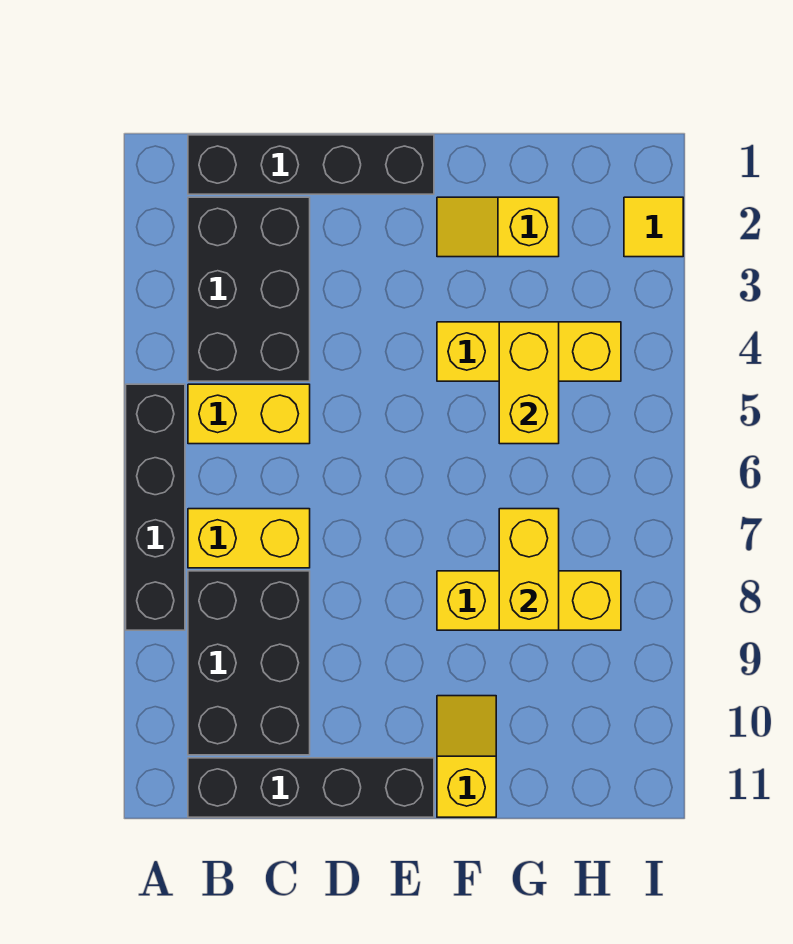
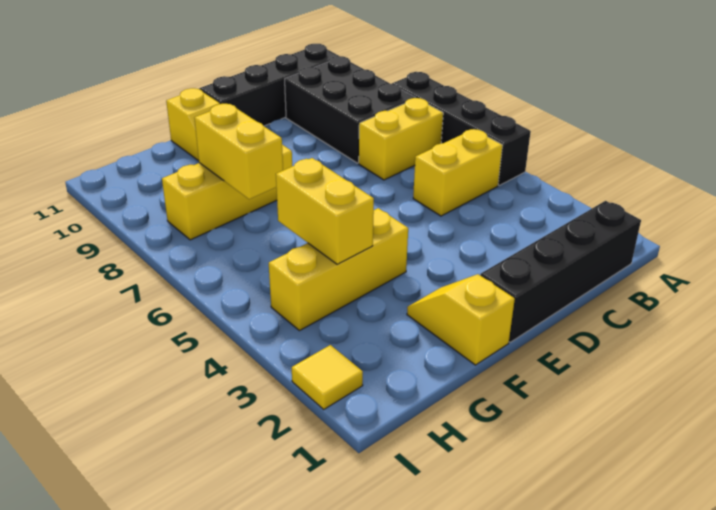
black brick B2:C4 level 1 -> none
yellow slope F2:G2 level 1 top G -> yellow slope F1:F2 level 1 top 1

